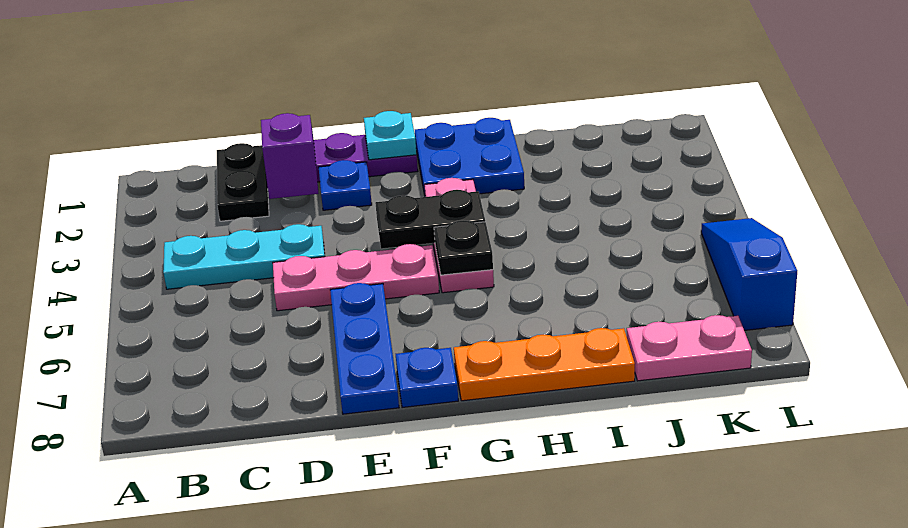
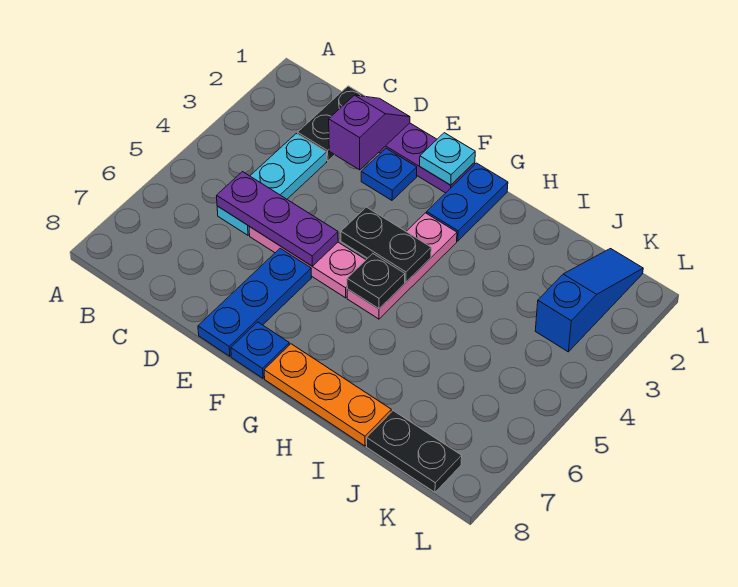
cyan plate B4:D4 level 1 -> cyan plate C3:C5 level 1
none -> purple plate C5:E5 level 2
blue plate G1:H2 level 1 -> blue plate G1:G2 level 1
pink plate J8:K8 level 1 -> black plate J8:K8 level 1
blue slope L5:L7 level 1 top 7 -> blue slope K1:K3 level 1 top 3

